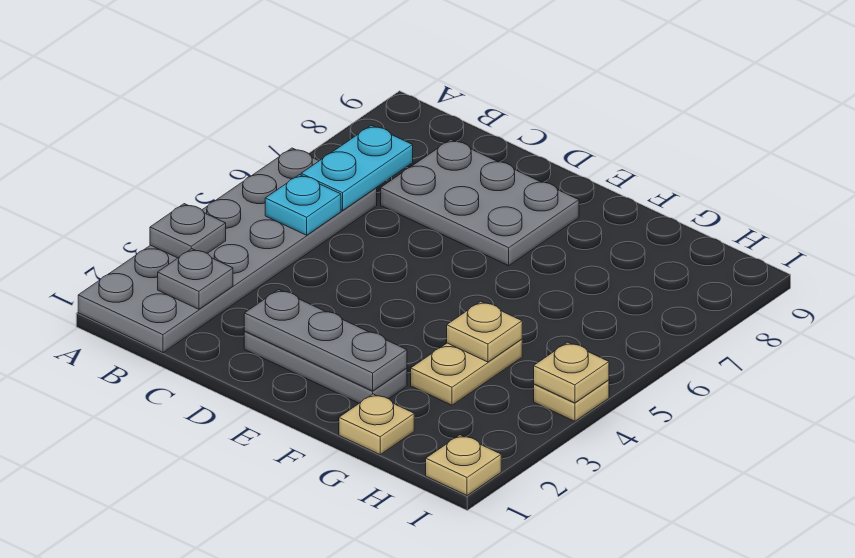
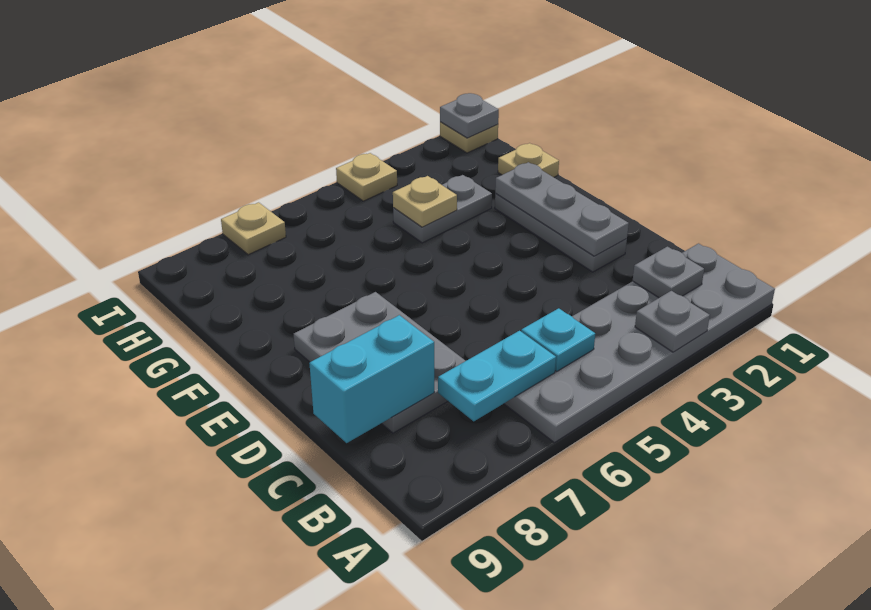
none -> cyan brick C8:C9 level 2
tan plate G3:G4 level 1 -> grey plate G3:G4 level 1
none -> grey plate I1 level 2
tan plate I4 level 2 -> tan plate I7 level 1

